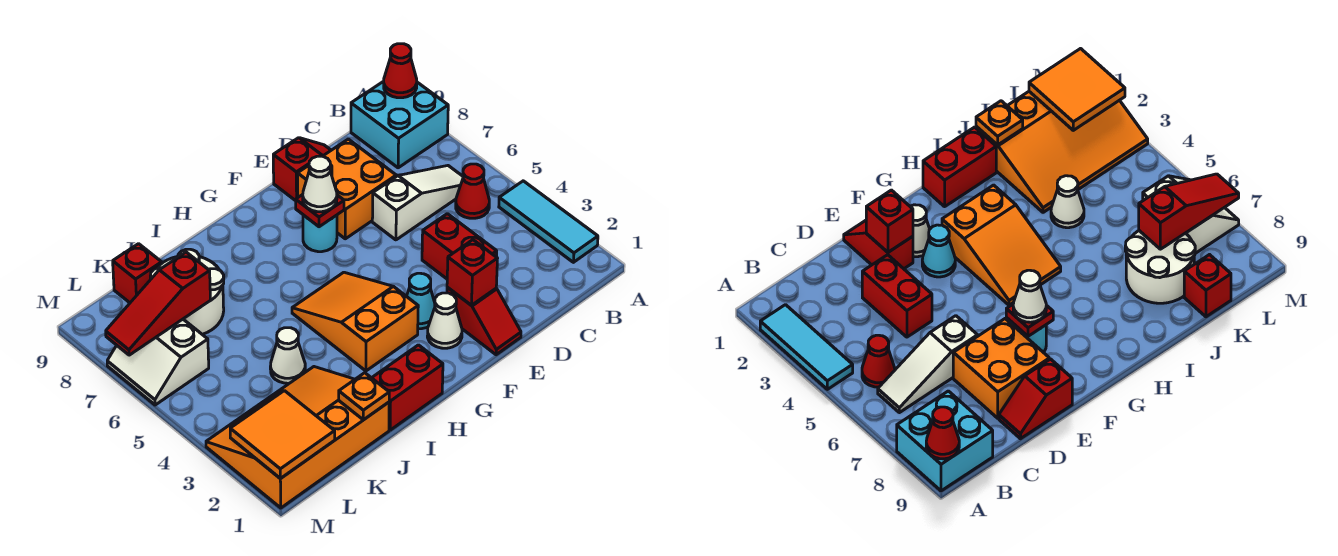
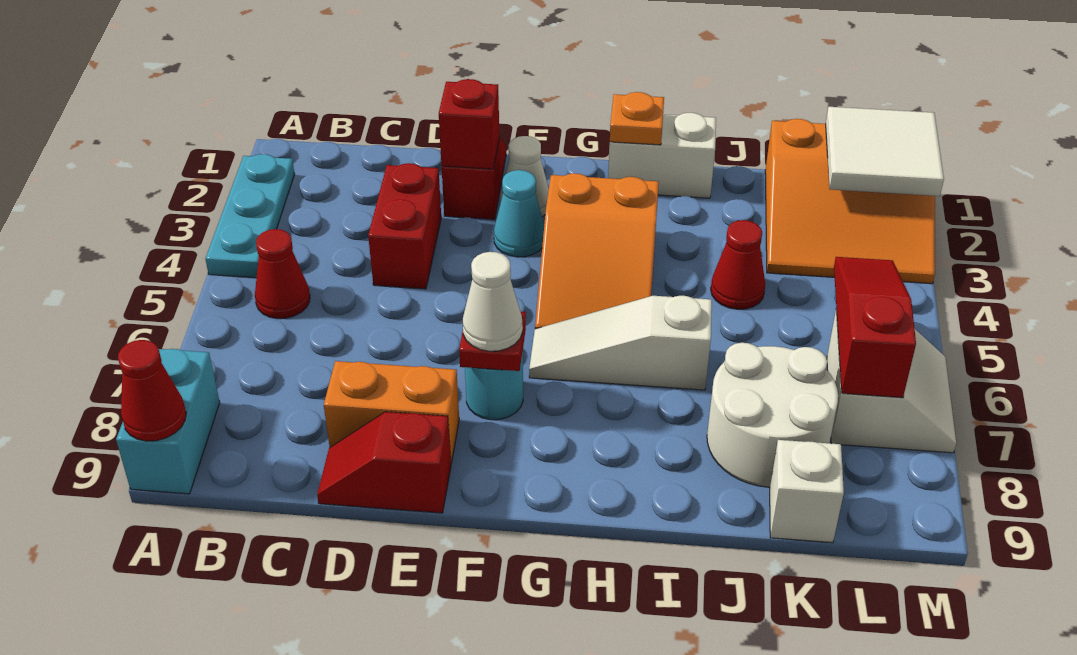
cyan tile A2:A4 level 1 -> cyan plate A2:A4 level 1
cyan brick A8:B9 level 1 -> cyan brick A8:A9 level 1
white slope B6:D6 level 1 top D -> white slope G6:I6 level 1 top I
orange brick D7:E8 level 1 -> orange brick D8:E8 level 1
red brick H1:I1 level 1 -> white brick H1:I1 level 1
orange slope J1:M3 level 1 top 1 -> orange slope K1:M3 level 1 top 1
orange plate J1 level 2 -> orange plate H1 level 2
white cone J4 level 1 -> red cone J4 level 1
red slope K7:M7 level 2 top K -> red slope L5:L7 level 2 top 7
red brick K9 level 1 -> white brick K9 level 1
orange tile L1:M2 level 2 -> white tile L1:M2 level 2

